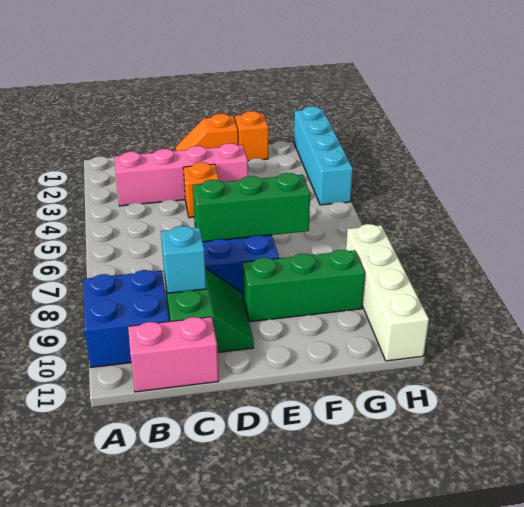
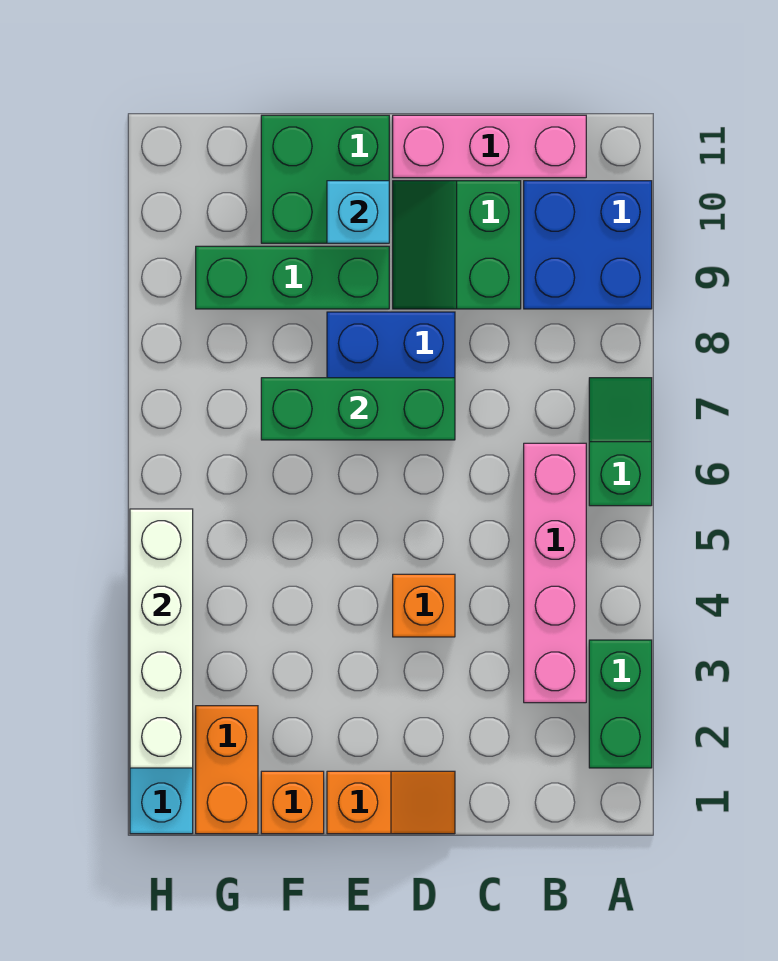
none -> green brick A2:A3 level 1
none -> green slope A6:A7 level 1 top 6
pink brick B3:E3 level 1 -> pink brick B3:B6 level 1
pink brick B11:C11 level 1 -> pink brick B11:D11 level 1
cyan brick C9 level 2 -> cyan brick E10 level 2
none -> green brick E10:F11 level 1
none -> orange brick G1:G2 level 1
white brick H8:H11 level 1 -> white brick H2:H5 level 2

